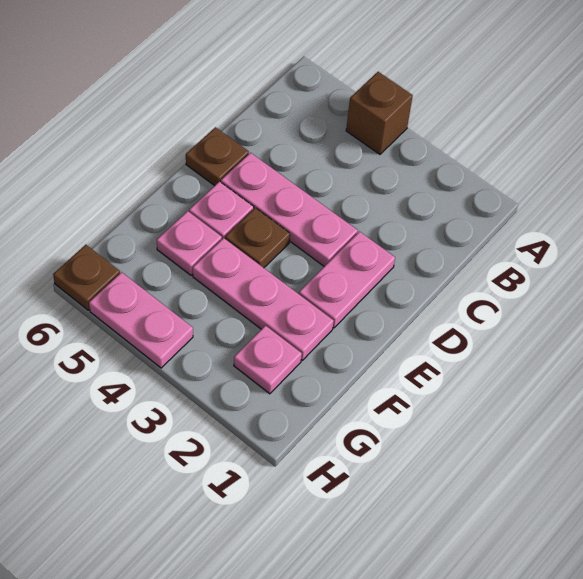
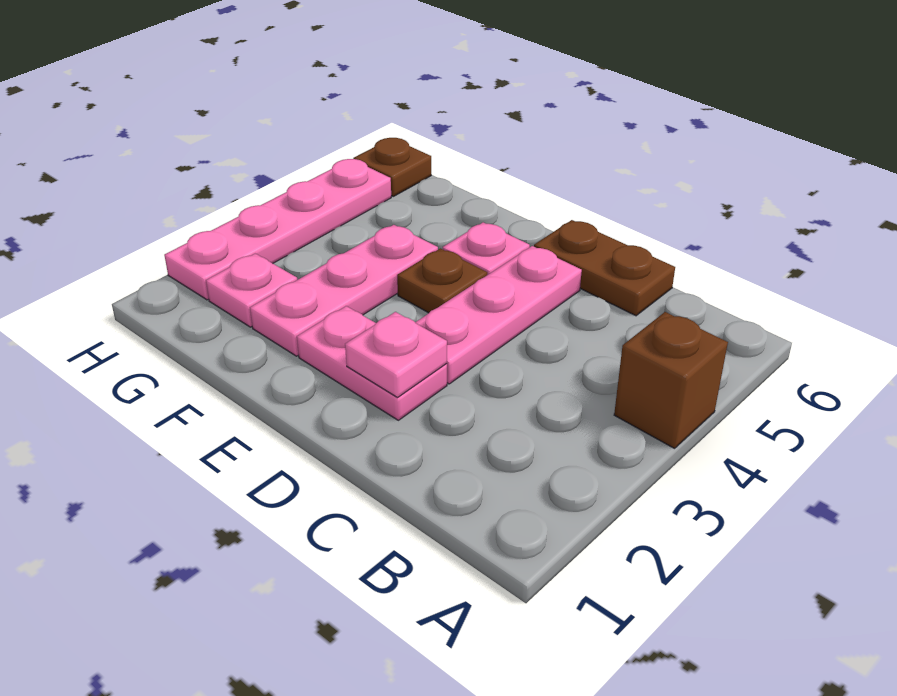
brown plate D6 level 1 -> brown plate C6:D6 level 1
pink plate F5 level 1 -> pink plate D2 level 2
pink plate H4:H5 level 1 -> pink plate H2:H5 level 1

